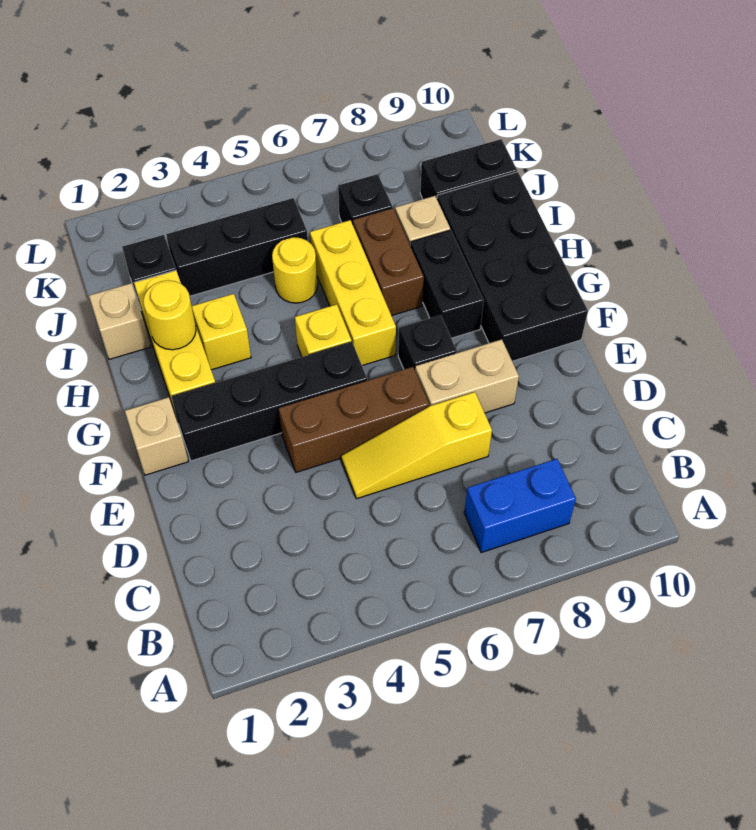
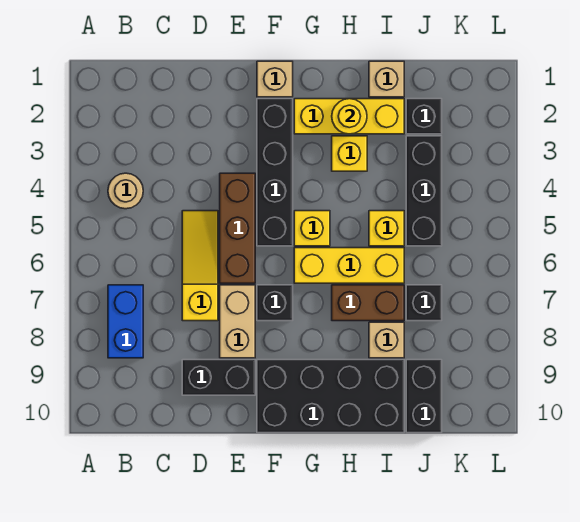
none -> tan round brick B4 level 1
black brick G8:H8 level 1 -> black brick D9:E9 level 1
yellow round brick I5 level 1 -> yellow brick I5 level 1

